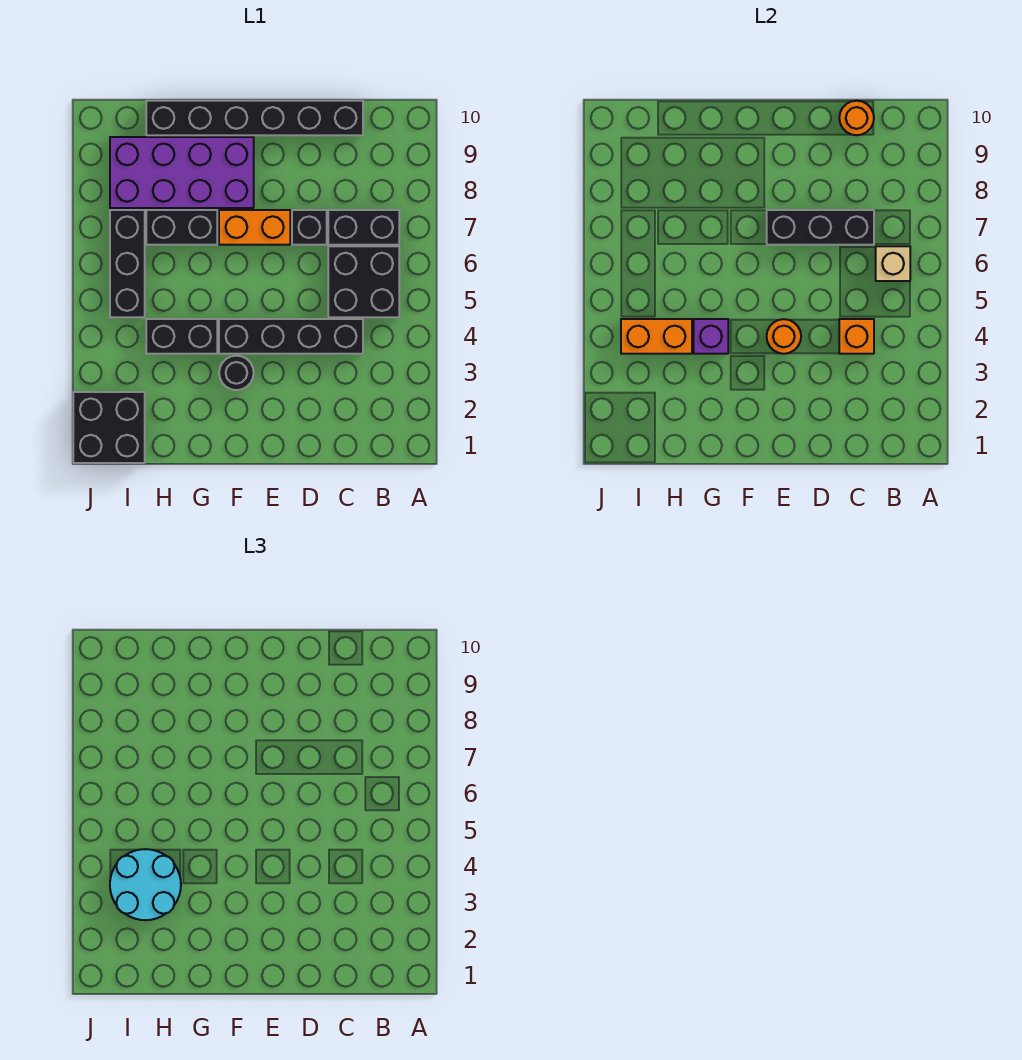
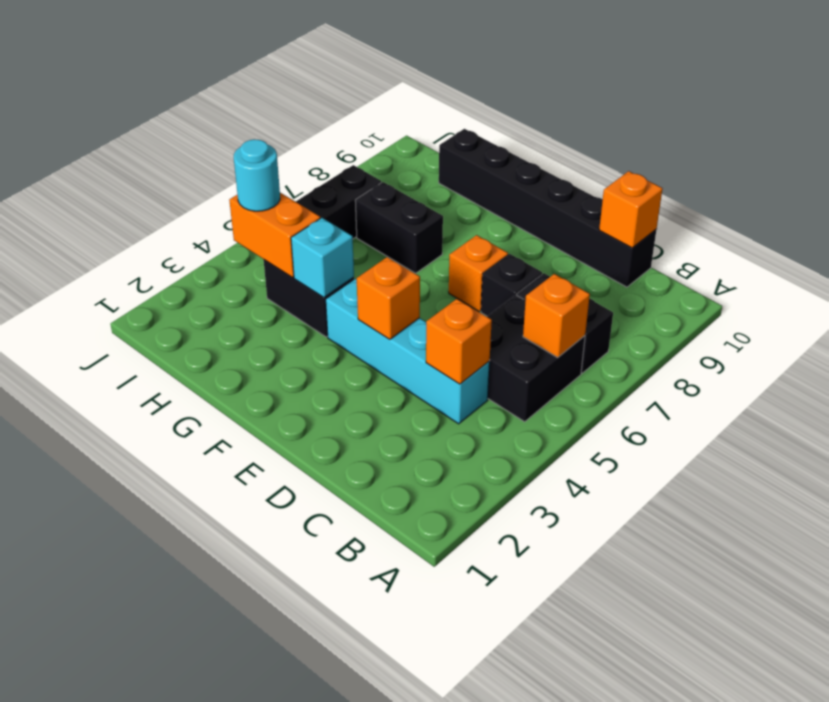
tan brick B6 level 2 -> orange brick B6 level 2
black brick C4:F4 level 1 -> cyan brick C4:F4 level 1
black brick C7:E7 level 2 -> none
orange round brick C10 level 2 -> orange brick C10 level 2
orange round brick E4 level 2 -> orange brick E4 level 2
orange brick E7:F7 level 1 -> orange brick E7 level 1
black round brick F3 level 1 -> none
purple brick F8:I9 level 1 -> none
purple brick G4 level 2 -> cyan brick G4 level 2
cyan round brick H3:I4 level 3 -> cyan round brick I4 level 3
black brick I1:J2 level 1 -> none

